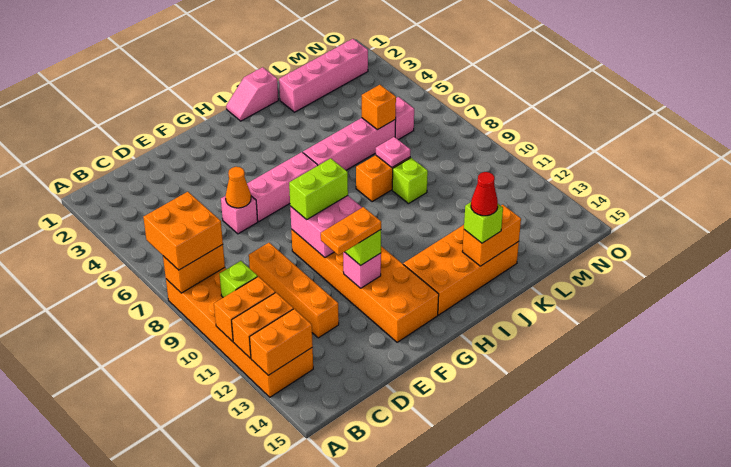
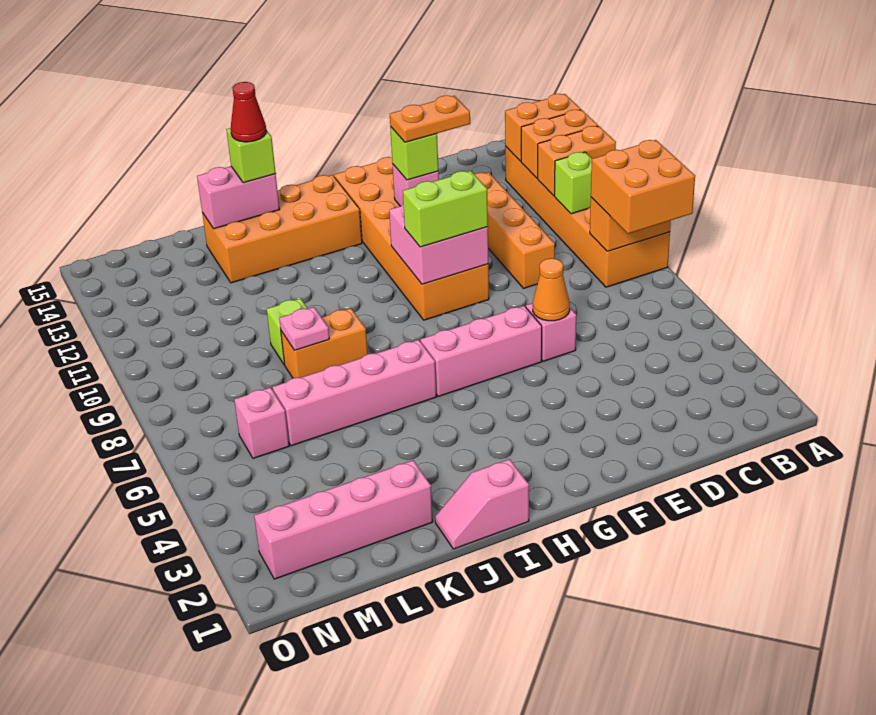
pink slope I1:J1 level 1 top J -> pink slope I1:J1 level 1 top I
orange brick J14:K14 level 2 -> pink brick J14:K14 level 2
orange brick L6 level 2 -> none

